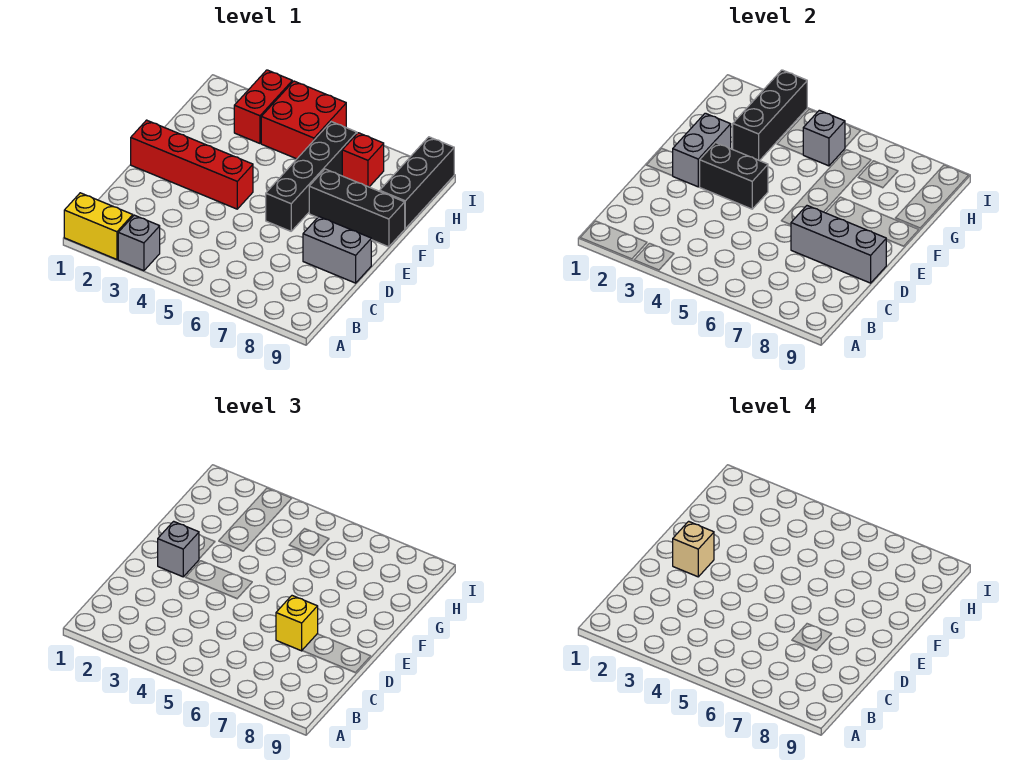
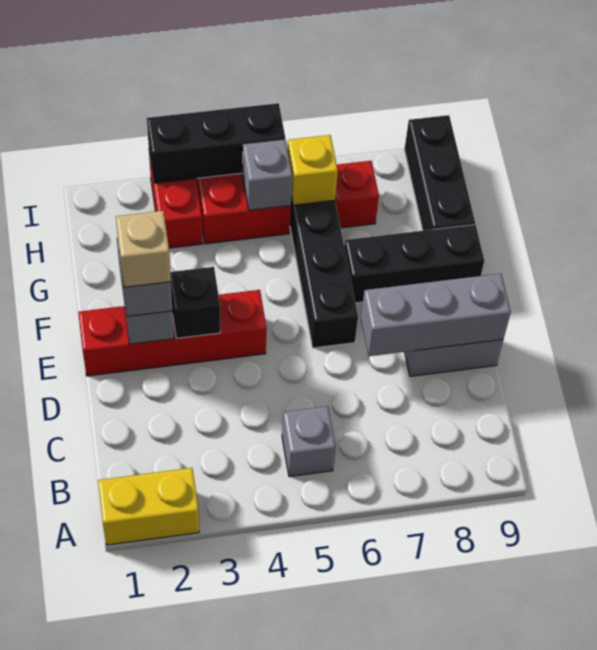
grey brick A3 level 1 -> grey brick B5 level 1
yellow brick D7 level 3 -> yellow brick H6 level 2
black brick E3:E4 level 2 -> black brick E3 level 2
black brick G3:I3 level 2 -> black brick I3:I5 level 2

